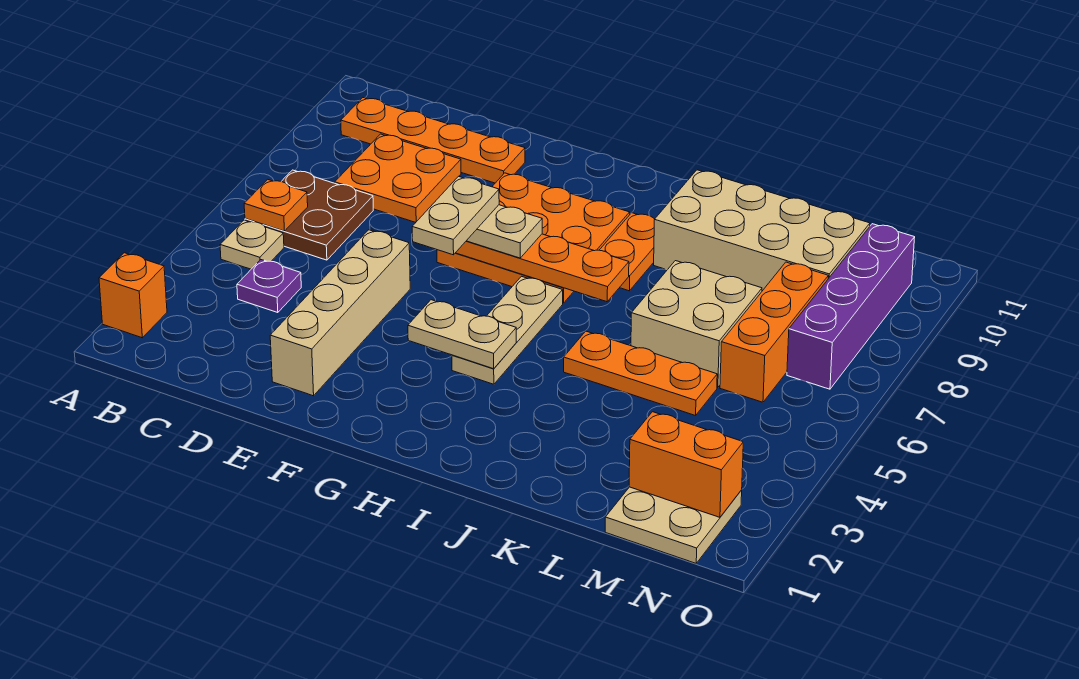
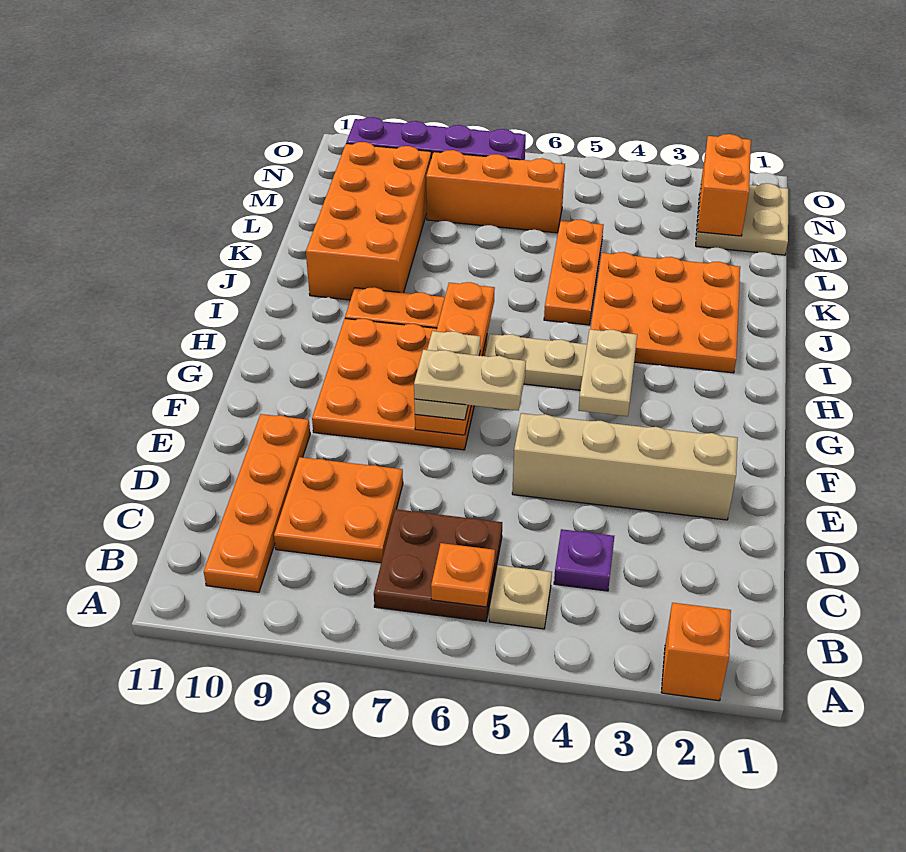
none -> orange plate I2:K4 level 1
tan brick J9:M10 level 1 -> orange brick J9:M10 level 1
tan brick K6:L7 level 1 -> none

